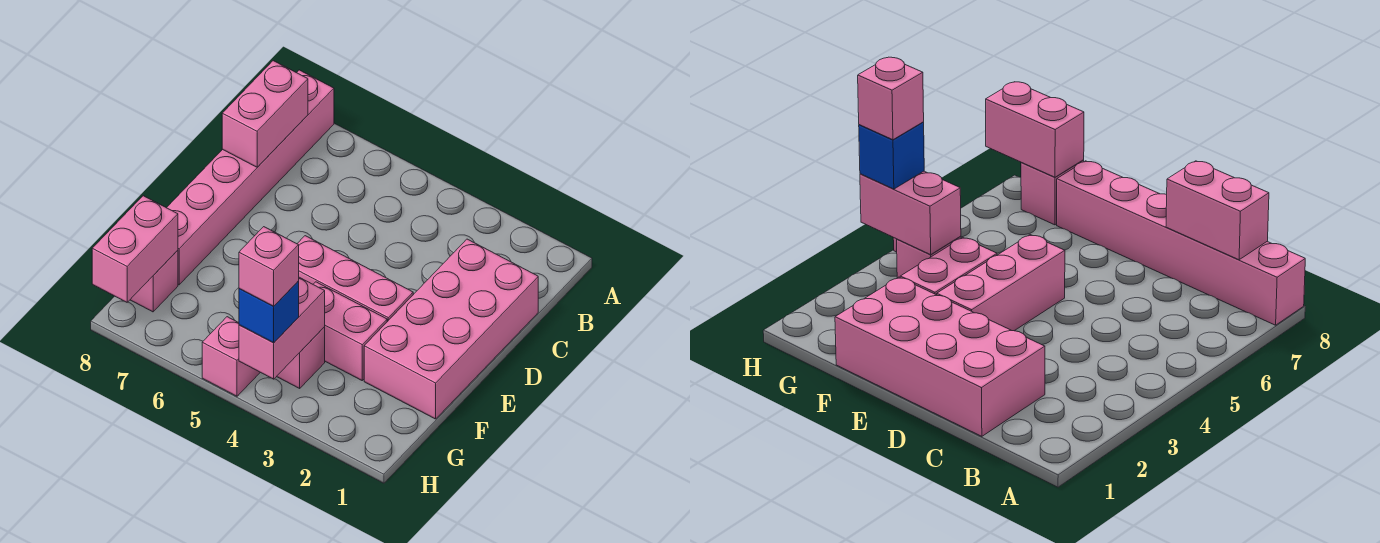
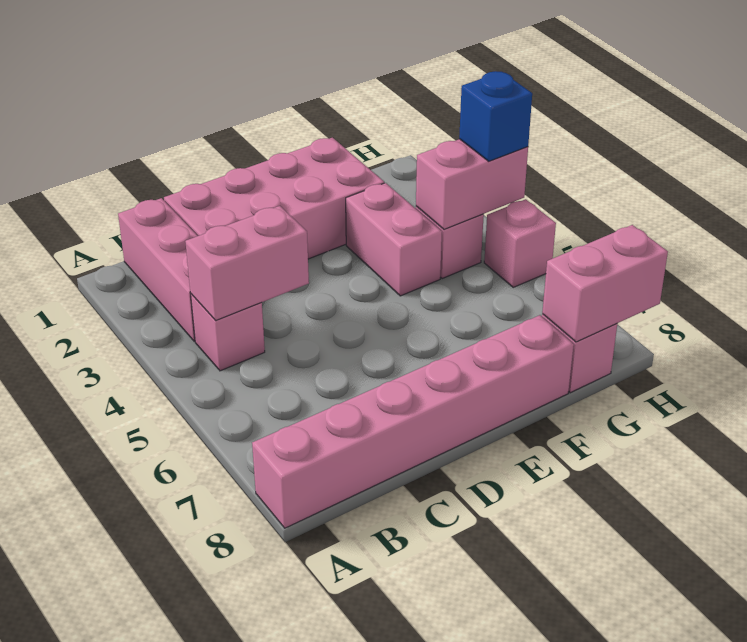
pink brick B8:C8 level 2 -> pink brick B4:C4 level 2
pink brick E3:E5 level 1 -> pink brick B1:B3 level 1
pink brick H4 level 4 -> pink brick B4 level 1

